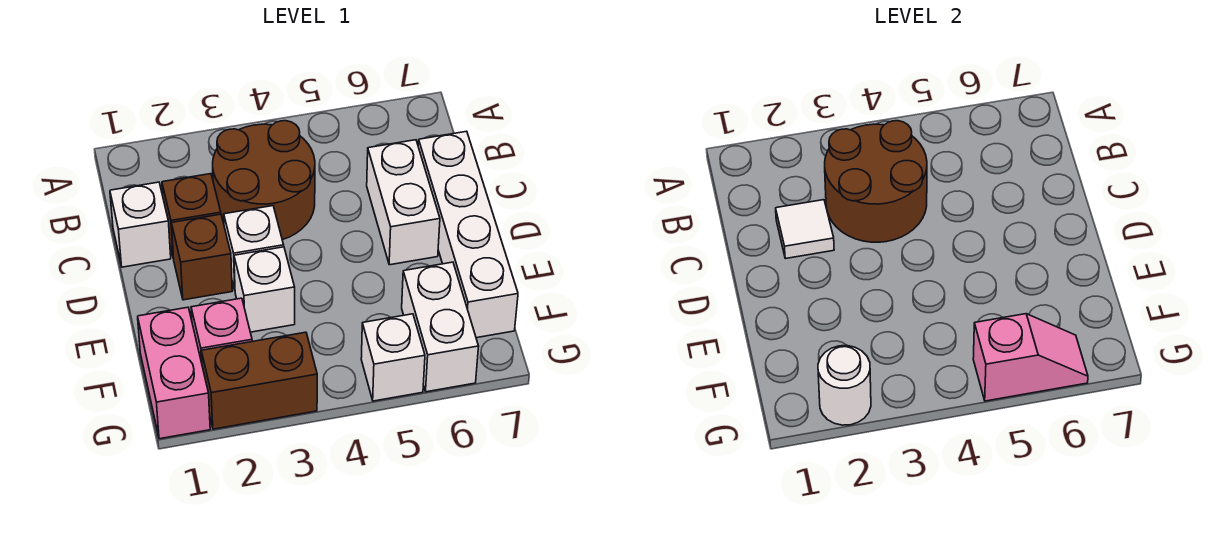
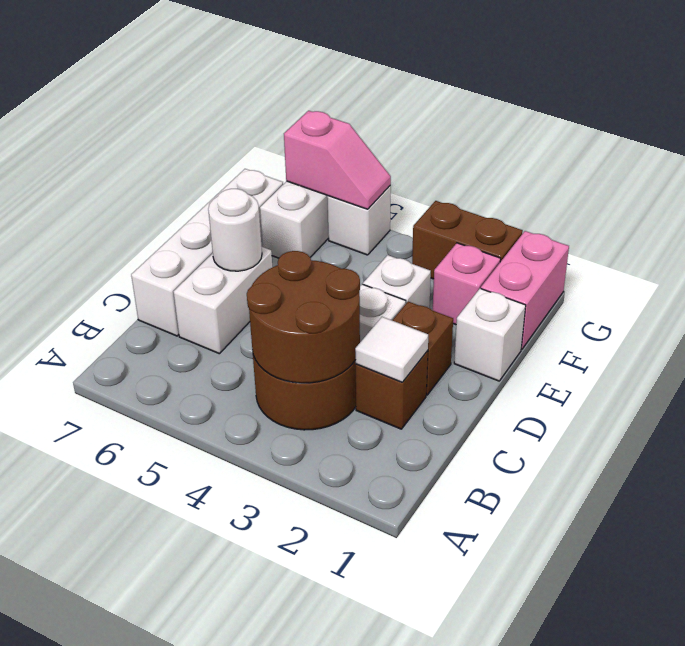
white brick C1 level 1 -> white brick E1 level 1
white round brick G2 level 2 -> white round brick D6 level 2
pink slope G5:G6 level 2 top 5 -> pink slope G5:G6 level 2 top 6

